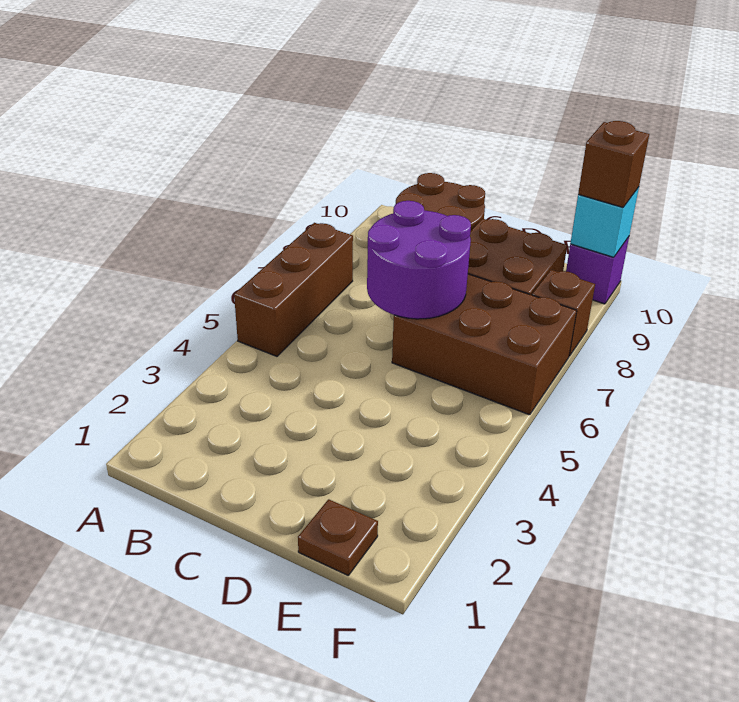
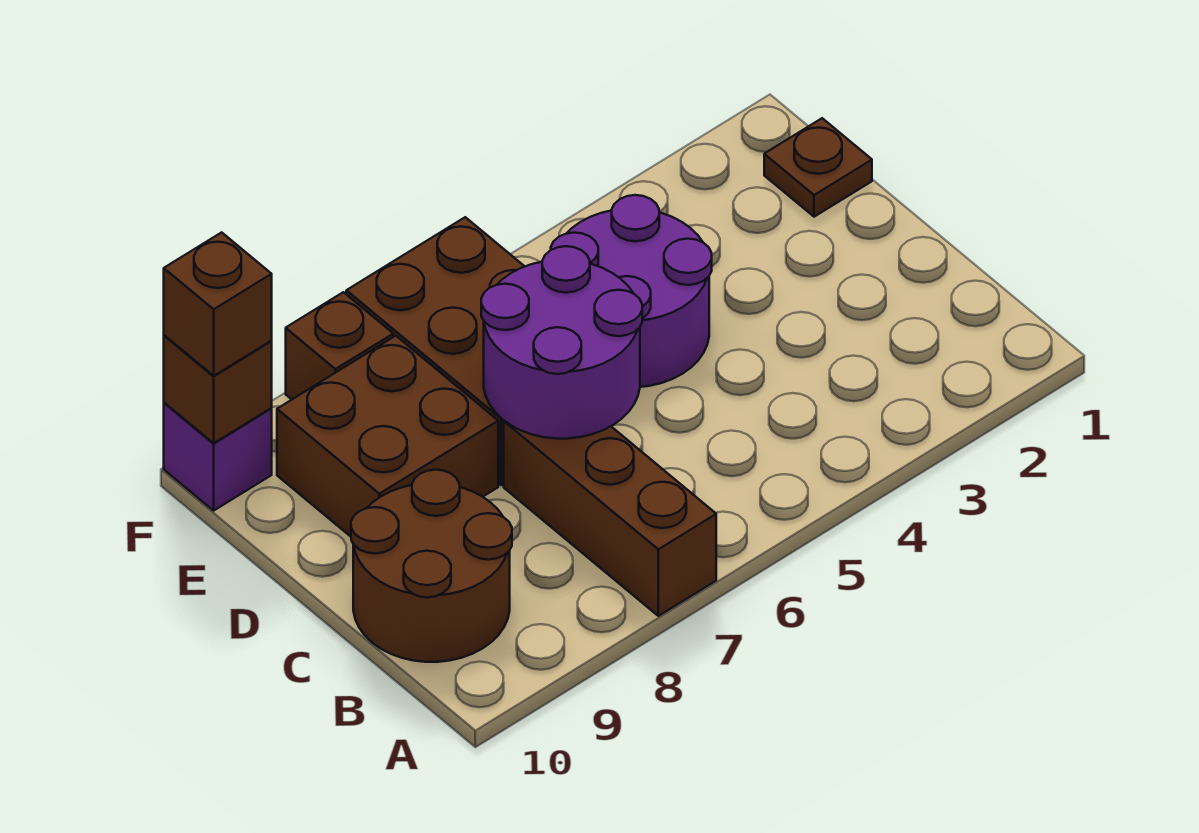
brown brick A5:A7 level 1 -> brown brick A7:C7 level 1
none -> purple round brick D4:E5 level 1
cyan brick F10 level 2 -> brown brick F10 level 2

